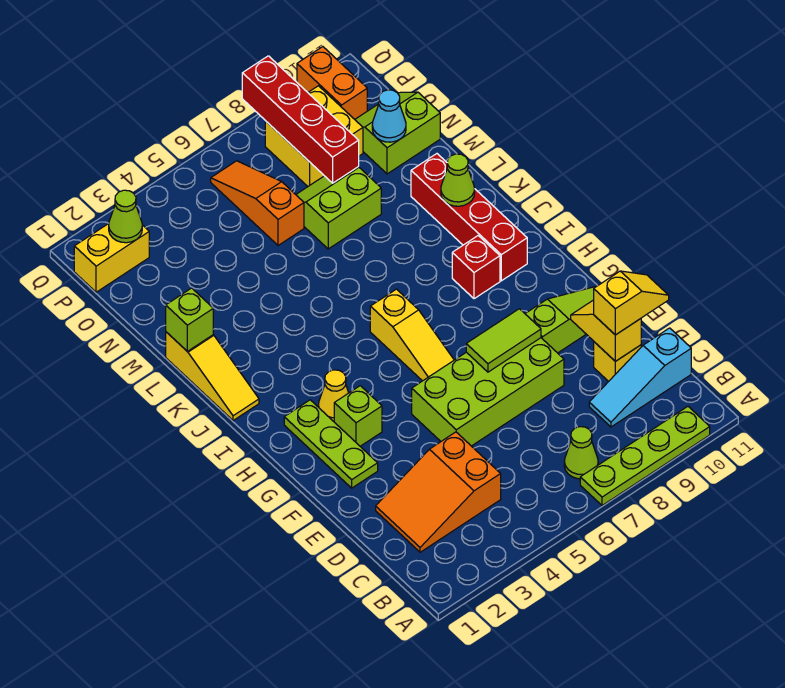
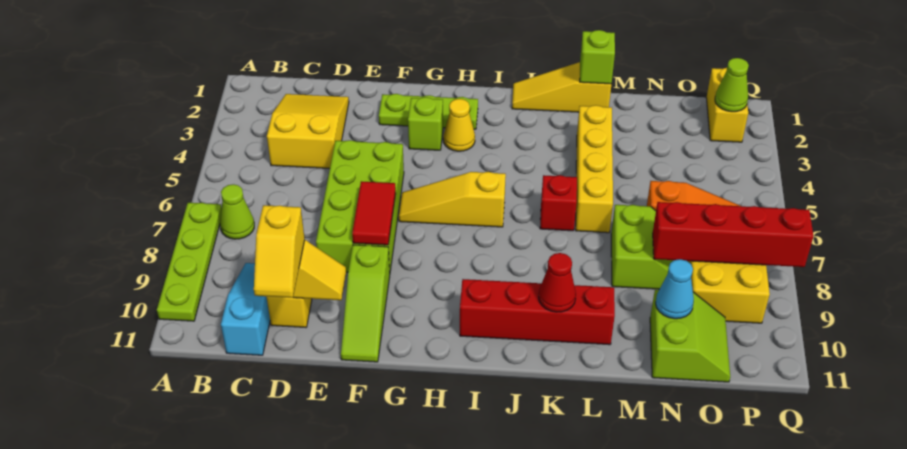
orange slope C2:D4 level 1 top 4 -> yellow slope C2:D4 level 1 top 4
lime tile F7:F8 level 2 -> red tile F7:F8 level 2
red brick I9 level 1 -> red brick K6 level 1
lime cone K10 level 2 -> red cone K10 level 2
none -> yellow brick L3:L6 level 1
orange brick P10:Q10 level 1 -> none

